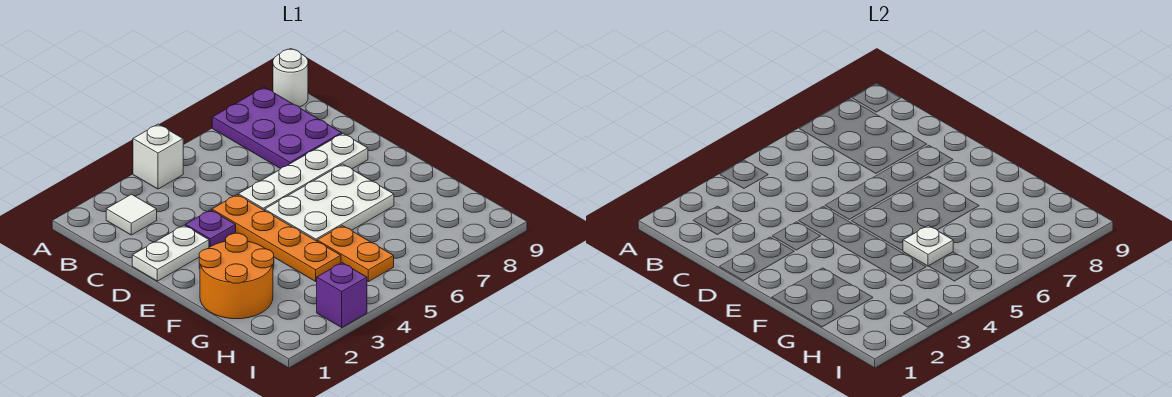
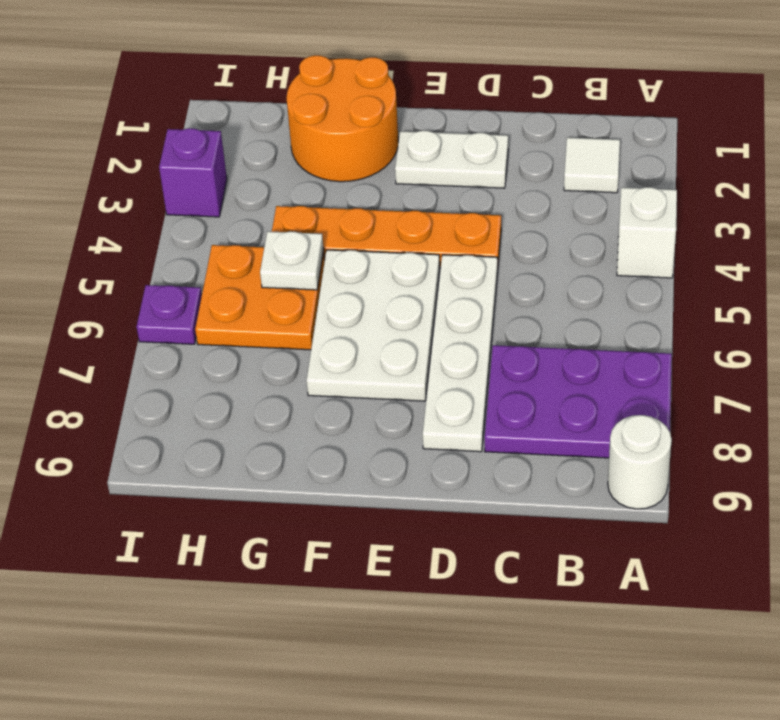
white plate D1:D2 level 1 -> white plate D2:E2 level 1
purple plate D3 level 1 -> purple plate I6 level 1
orange plate G5:H5 level 1 -> orange plate G5:H6 level 1

